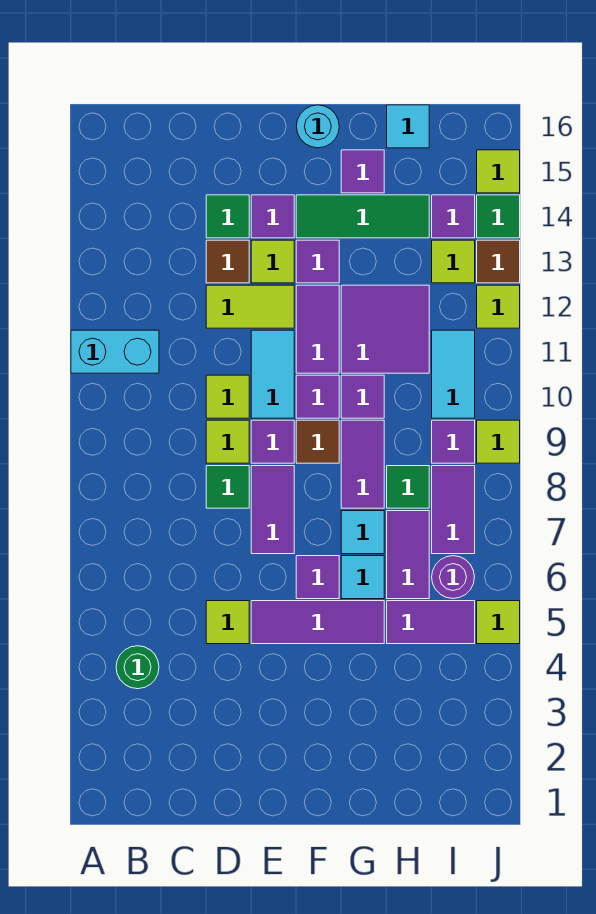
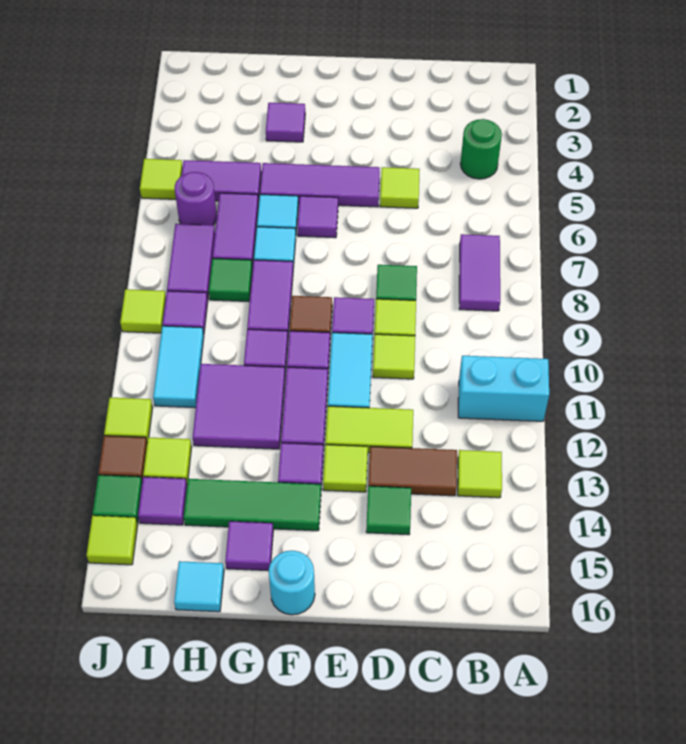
none -> lime tile B13 level 1
brown tile D13 level 1 -> brown tile C13:D13 level 1
purple tile E7:E8 level 1 -> purple tile B7:B8 level 1
purple tile E14 level 1 -> purple tile G3 level 1

